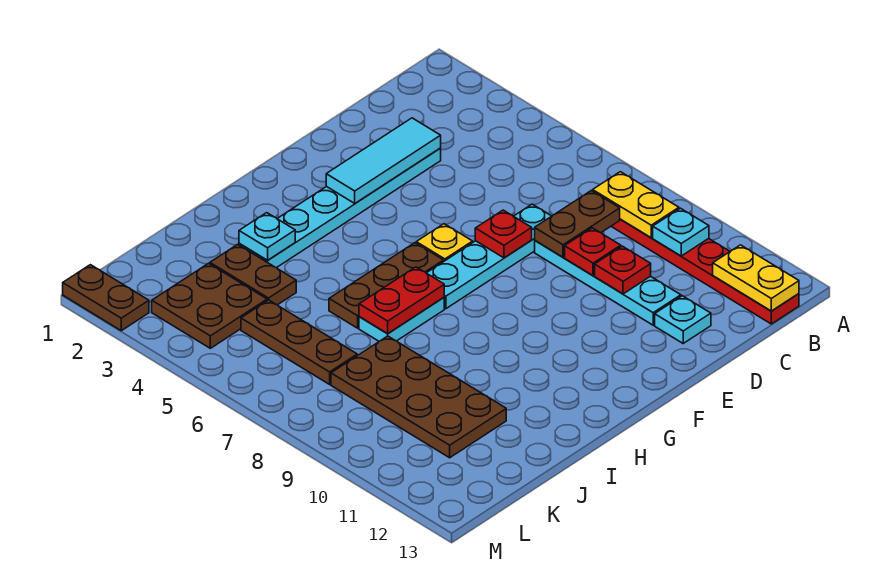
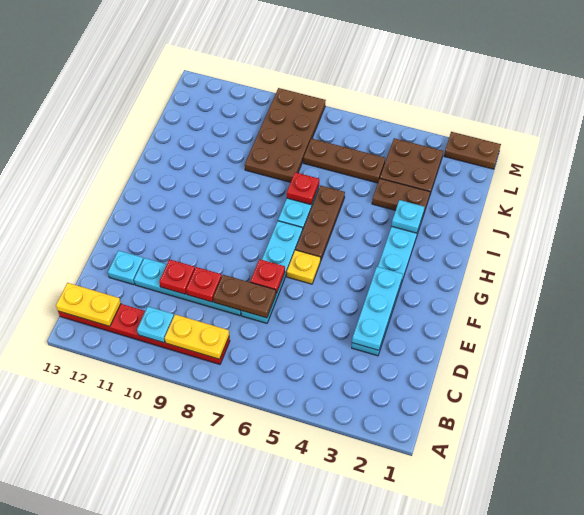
brown plate C8:D8 level 2 -> brown plate D7:D8 level 2
cyan tile D3:F3 level 2 -> cyan plate D3:F3 level 2
red plate H7:I7 level 2 -> red plate I7 level 2
brown plate J8:K11 level 1 -> brown plate J8:M9 level 1

